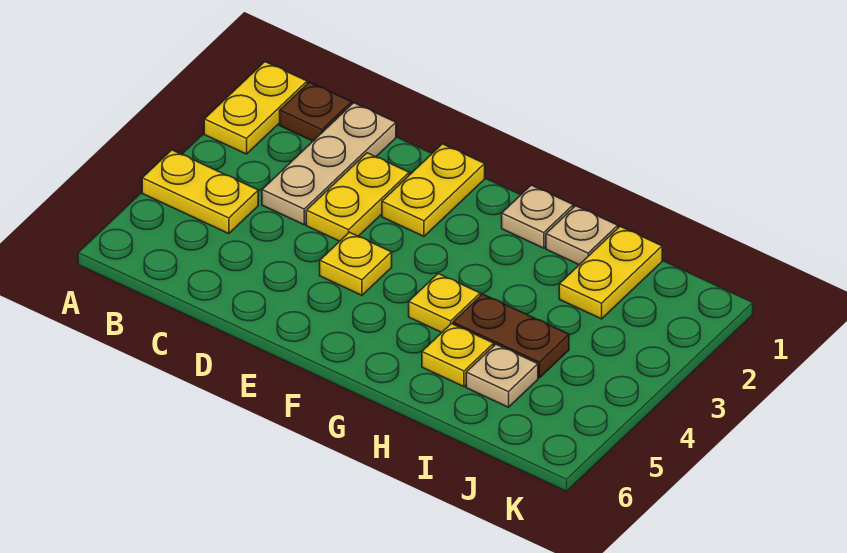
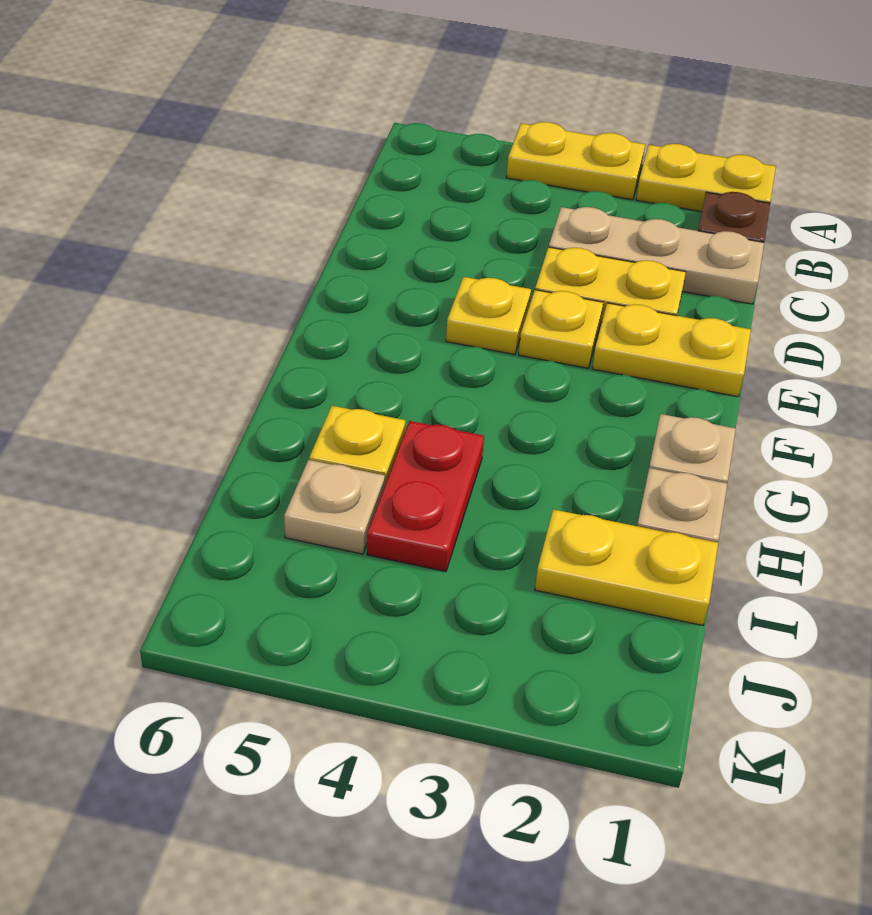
yellow plate A4:B4 level 1 -> yellow plate A3:A4 level 1
yellow plate G4 level 1 -> yellow plate E3 level 1
brown plate H4:I4 level 1 -> red plate H4:I4 level 1

